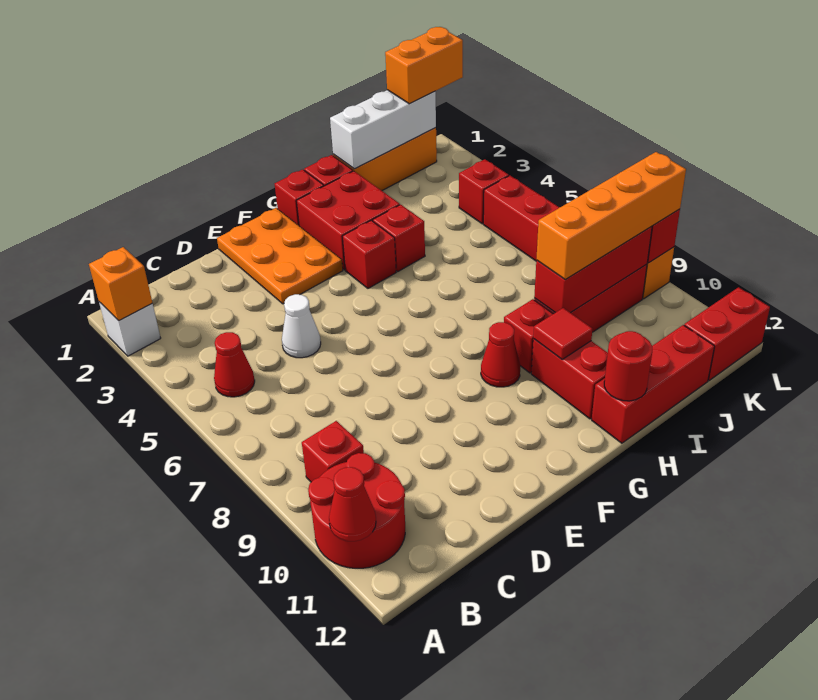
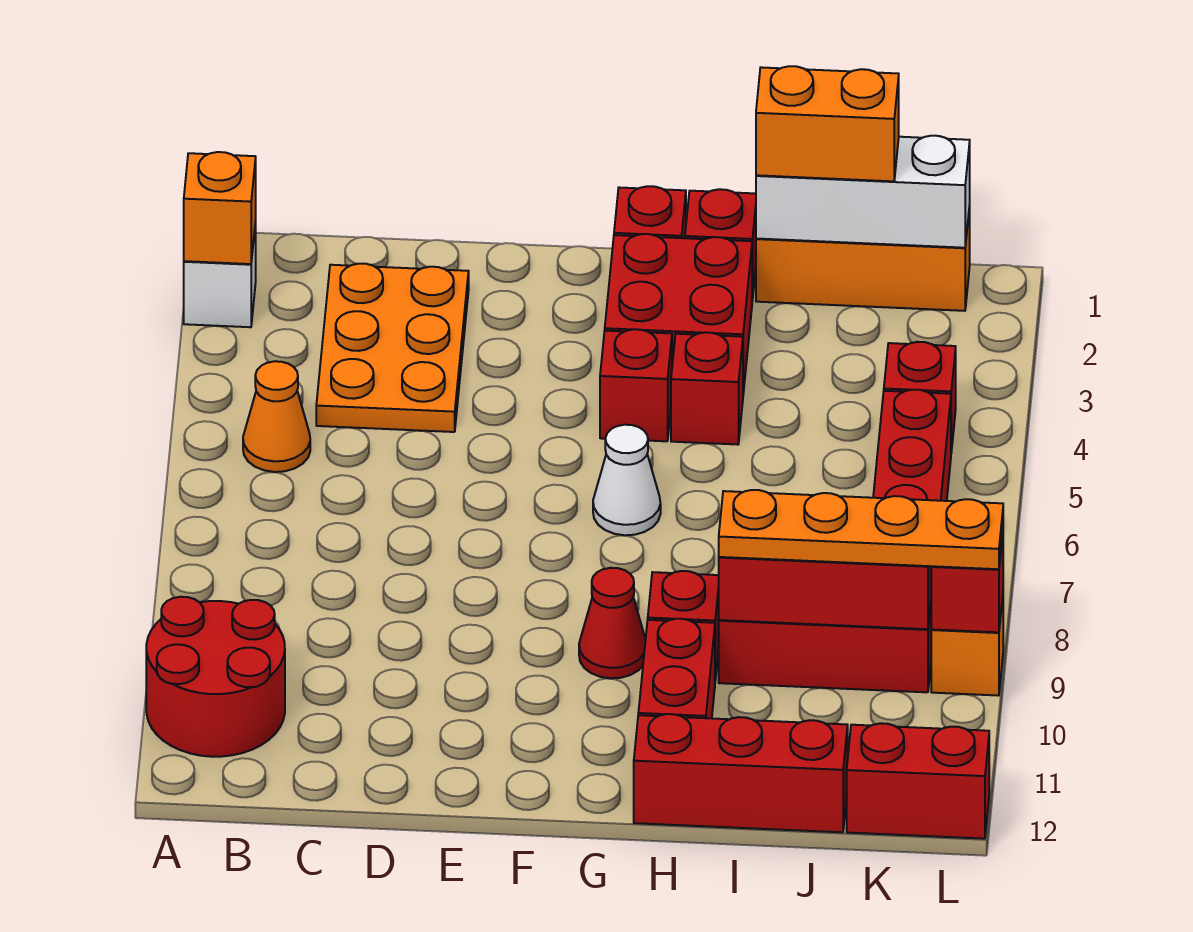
red cone A11 level 2 -> none
red cone B5 level 1 -> orange cone B5 level 1
red brick B9 level 1 -> none
white cone D5 level 1 -> white cone G6 level 1
orange plate E1:F3 level 1 -> orange plate C2:D4 level 1
red tile H10 level 2 -> none
red round brick H12 level 2 -> none
orange brick I9:L9 level 3 -> orange plate I9:L9 level 3
orange brick K1:L1 level 3 -> orange brick I1:J1 level 3

